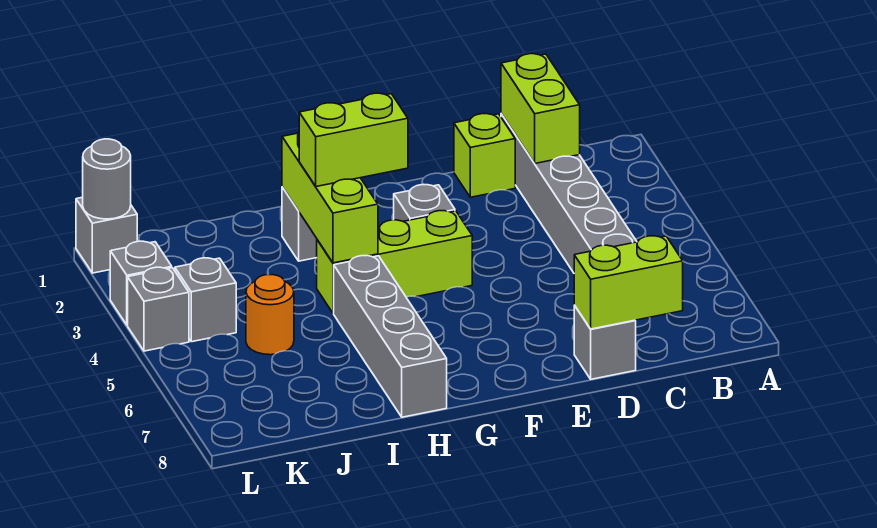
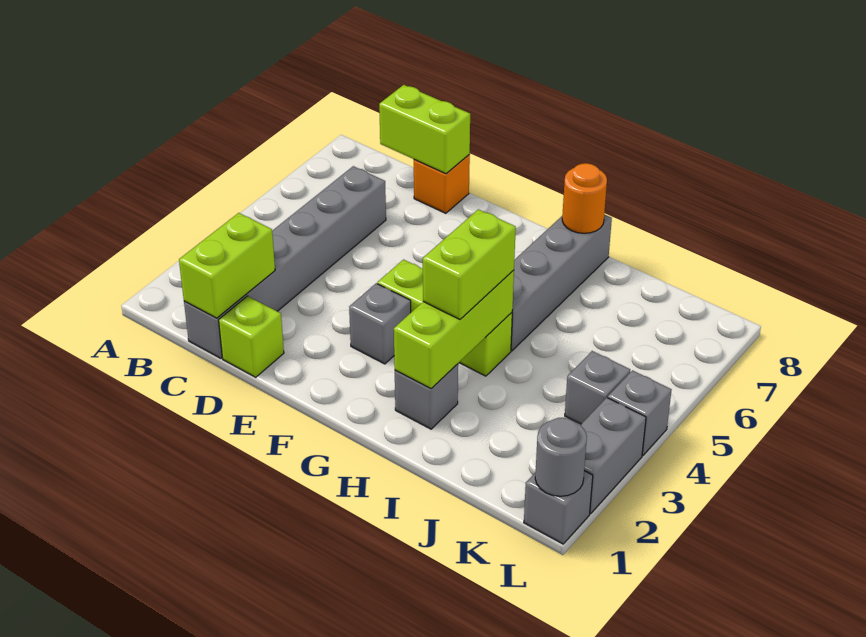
grey brick D8 level 1 -> orange brick D8 level 1
lime brick G3:H3 level 3 -> lime brick H3:H4 level 3
orange round brick J5 level 1 -> orange round brick H8 level 2
grey brick L3 level 1 -> grey brick L2:L3 level 1

